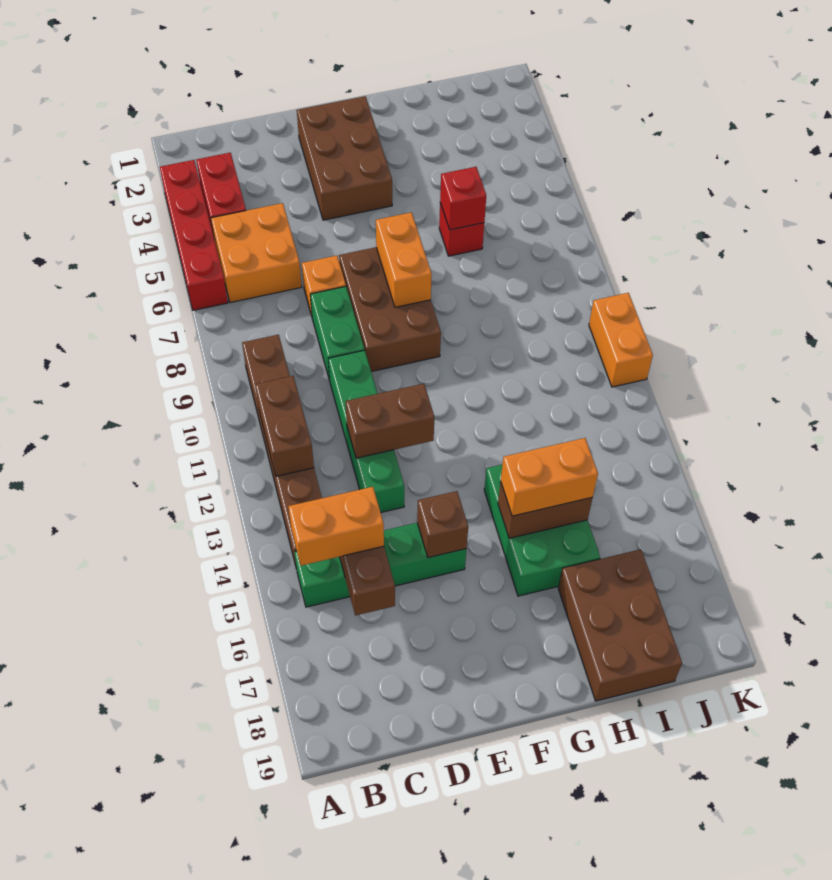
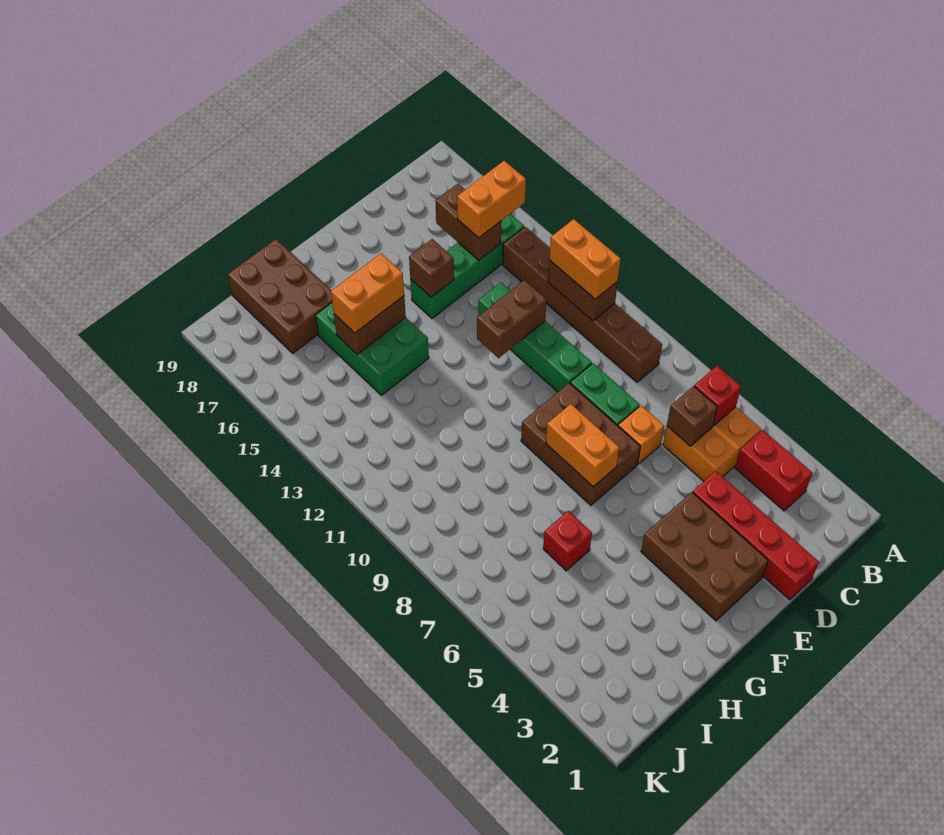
red brick A3:A6 level 1 -> red brick D1:D4 level 1
none -> brown brick C6 level 2
red brick H6 level 2 -> red brick B6 level 2
orange brick K10:K11 level 1 -> orange brick B11:B12 level 3

